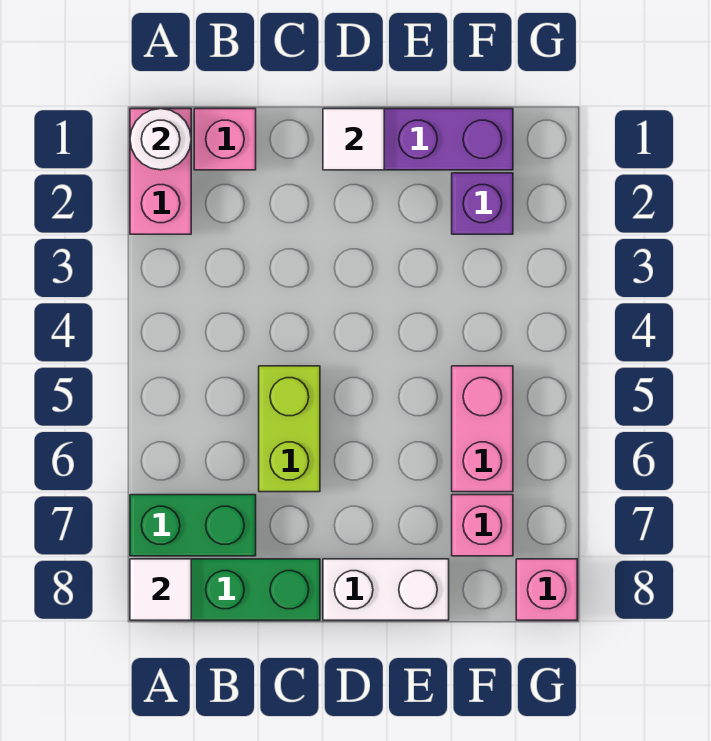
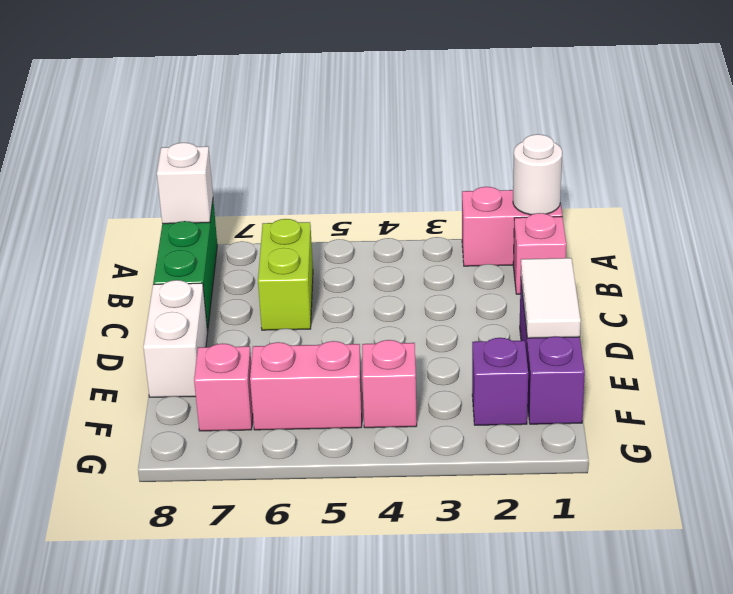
green brick A7:B7 level 1 -> none
white tile A8 level 2 -> white brick A8 level 2
lime brick C5:C6 level 1 -> lime brick B6:C6 level 1
white tile D1 level 2 -> white tile D1:E1 level 2
pink brick G8 level 1 -> pink brick F4 level 1

